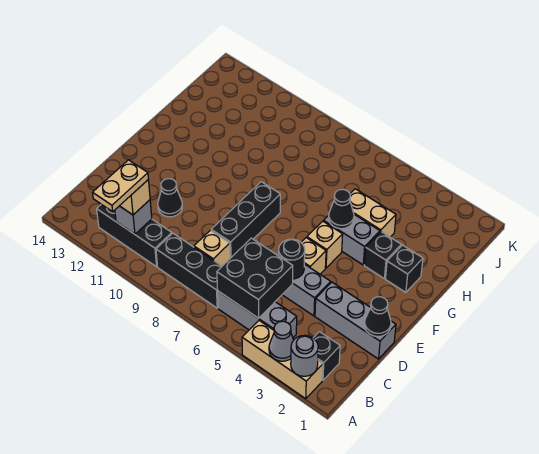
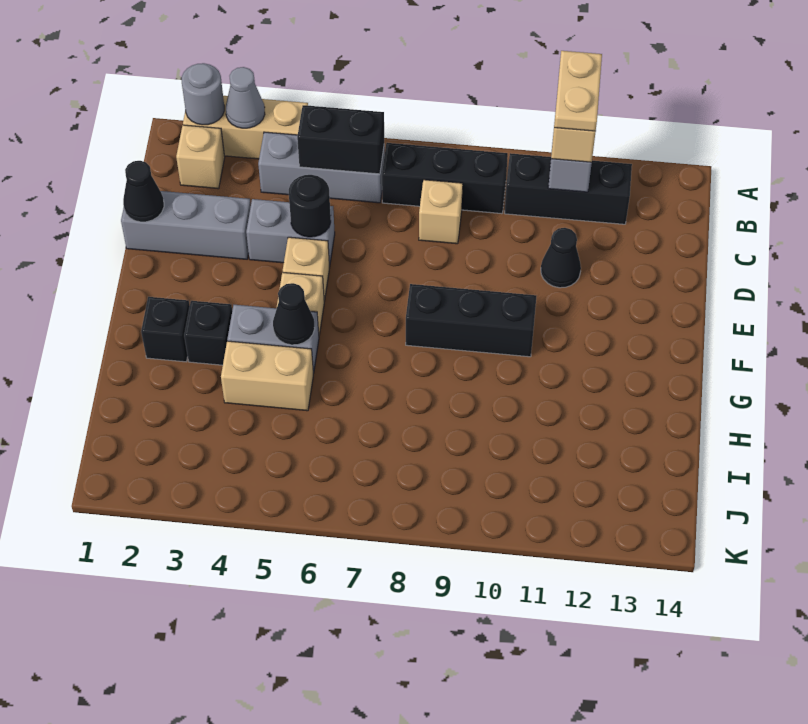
black brick B2 level 1 -> tan brick B2 level 1
black brick B5:C6 level 2 -> black brick B5:B6 level 2
black brick D8:F8 level 1 -> black brick F8:F10 level 1

